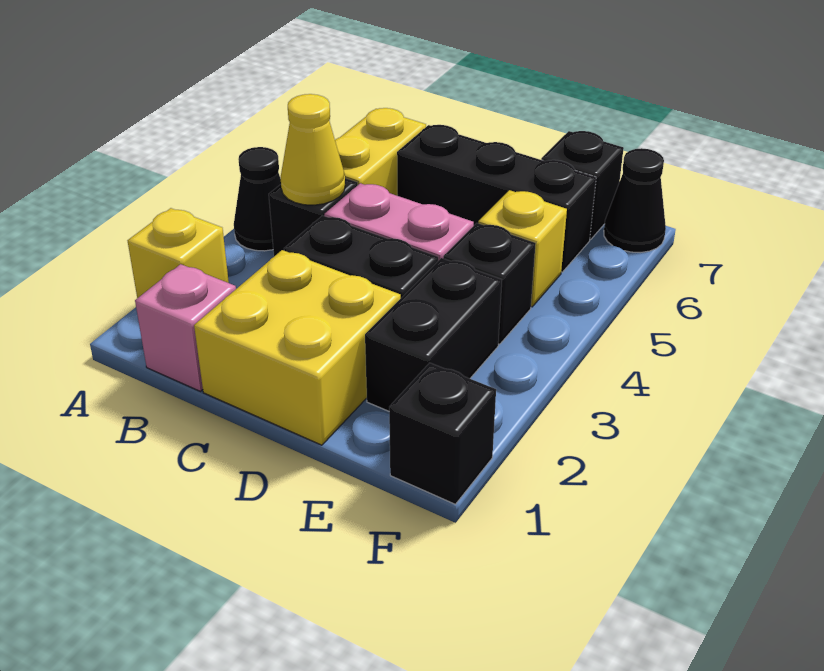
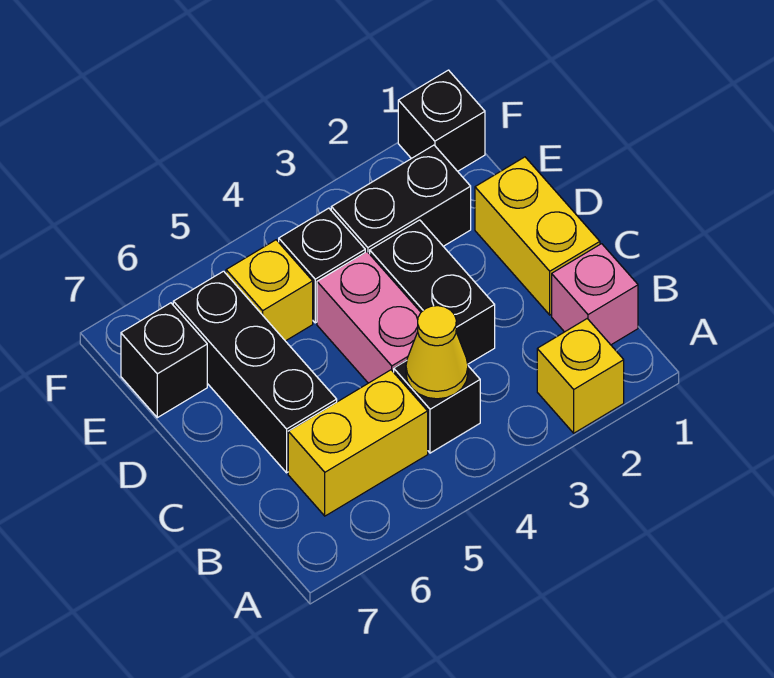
black cone A4 level 1 -> none
yellow brick C1:D2 level 1 -> yellow brick C1:D1 level 1
black cone F7 level 1 -> none

